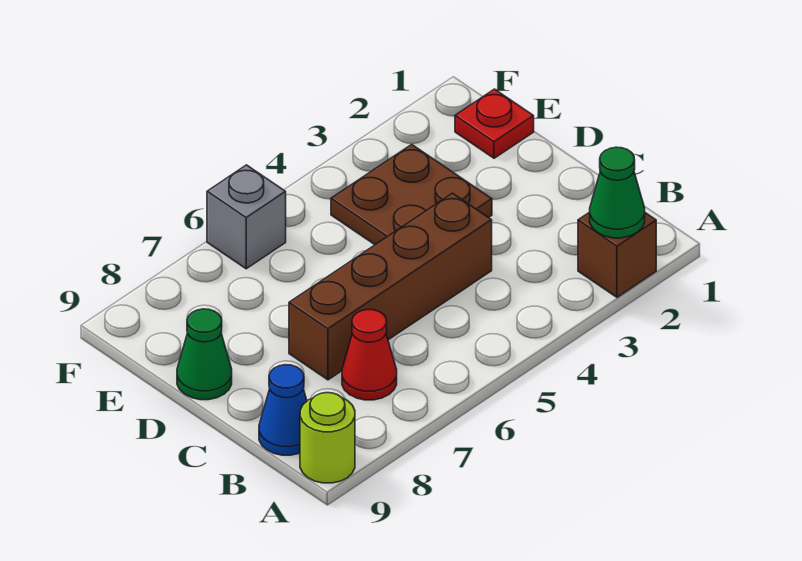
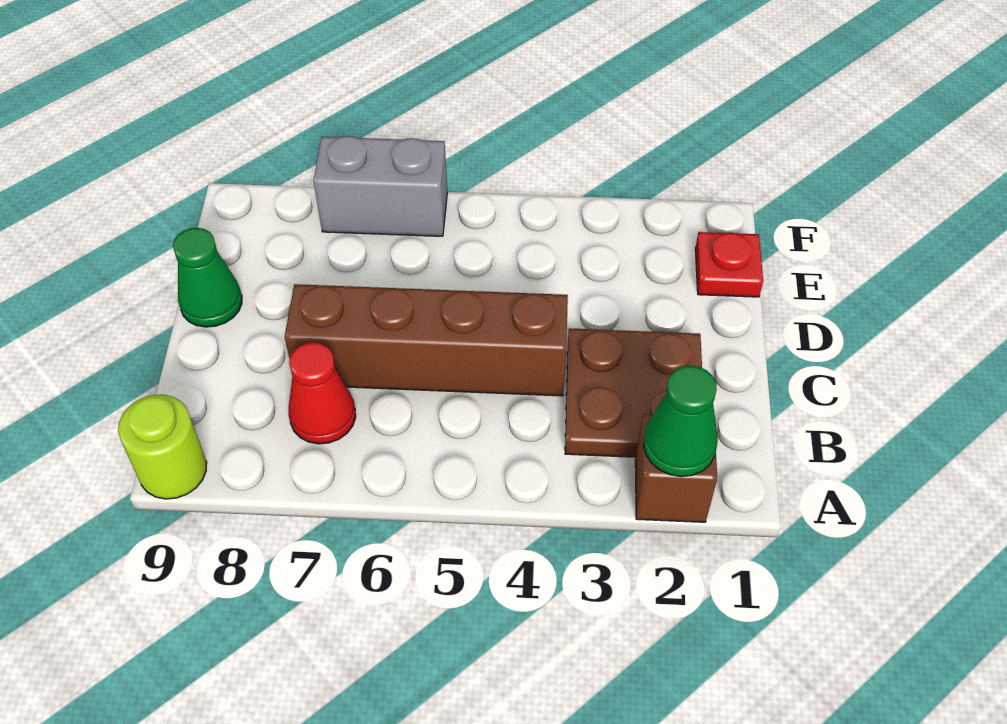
blue cone B9 level 1 -> none
brown plate D3:E4 level 1 -> brown plate B2:C3 level 1
grey brick F6 level 1 -> grey brick F6:F7 level 1

